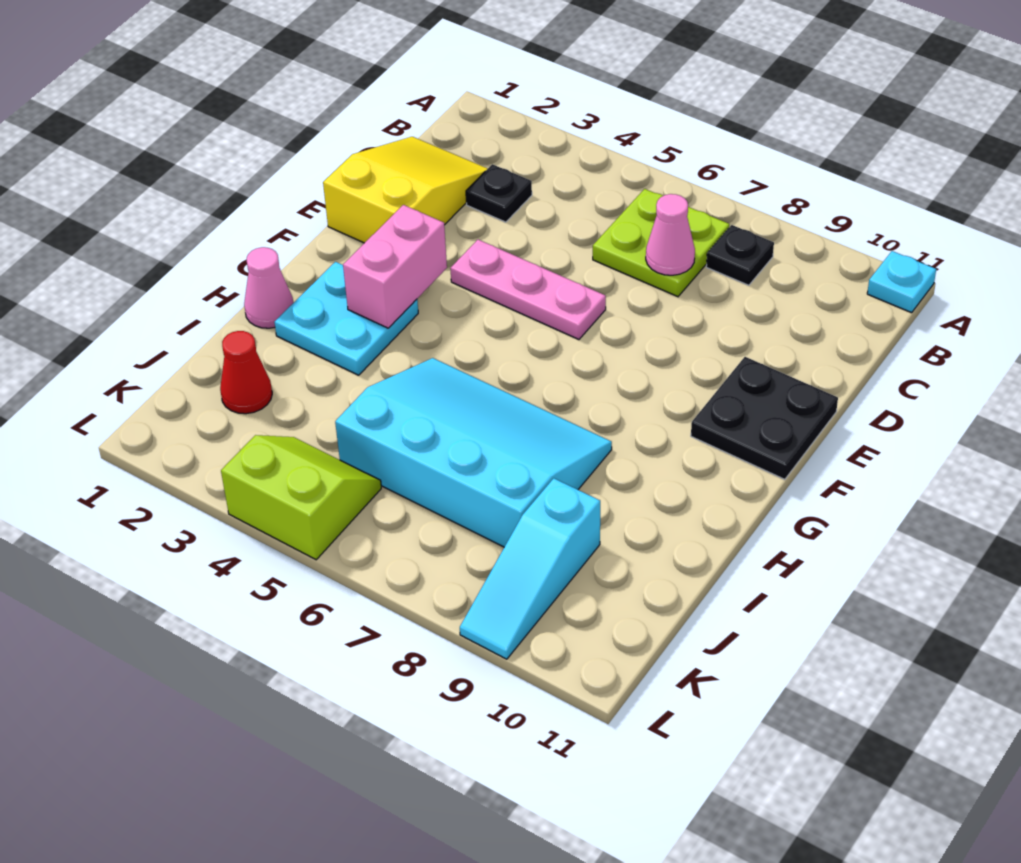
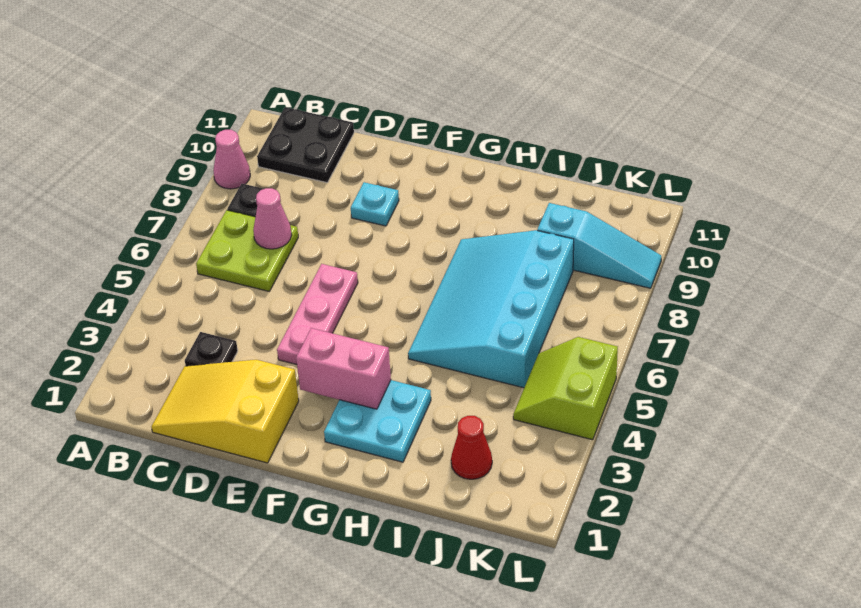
cyan plate A11 level 1 -> cyan plate E9 level 1
black plate E10:F11 level 1 -> black plate B10:C11 level 1
pink cone H1 level 1 -> pink cone A9 level 1

